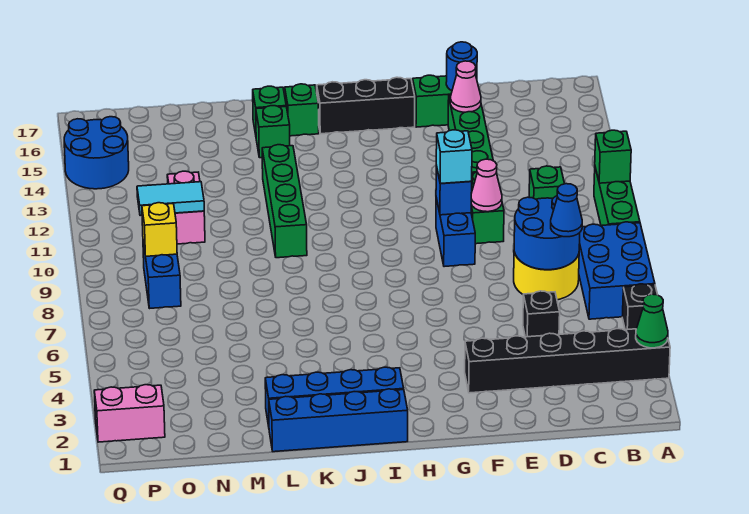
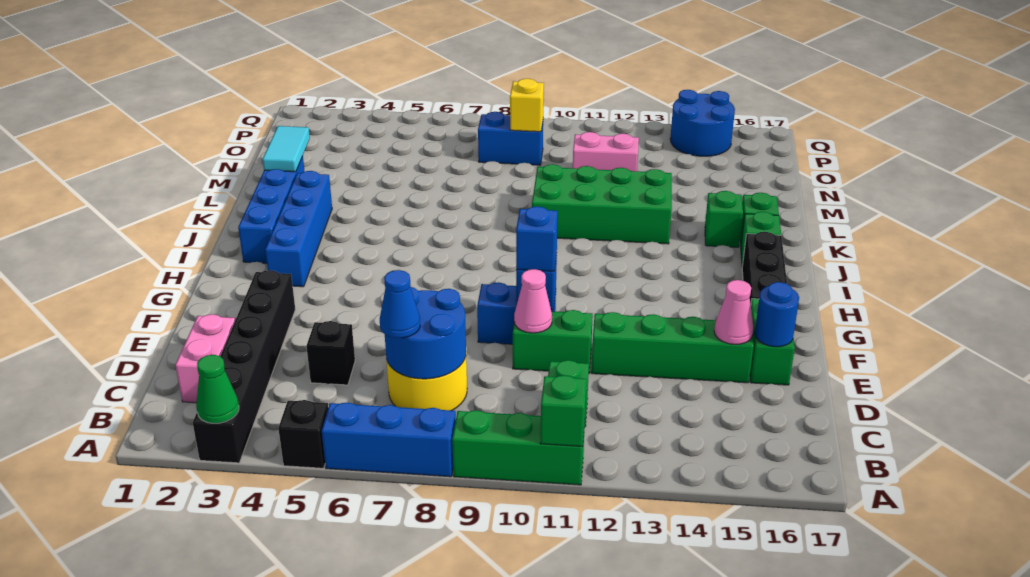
blue brick A6:B8 level 1 -> blue brick A6:A8 level 1
cyan brick F10 level 3 -> blue brick F10 level 3
blue brick I1:L1 level 1 -> blue brick H3:K3 level 1
green brick K10:K13 level 1 -> green brick K10:L13 level 1
cyan tile N11:O11 level 2 -> cyan tile L2:M2 level 2
pink brick P2:Q2 level 1 -> pink brick C2:D2 level 1

